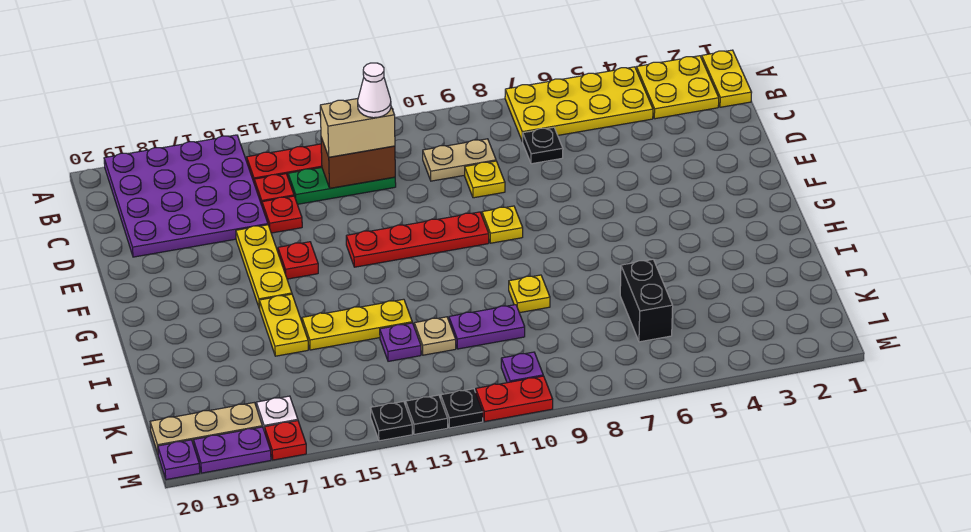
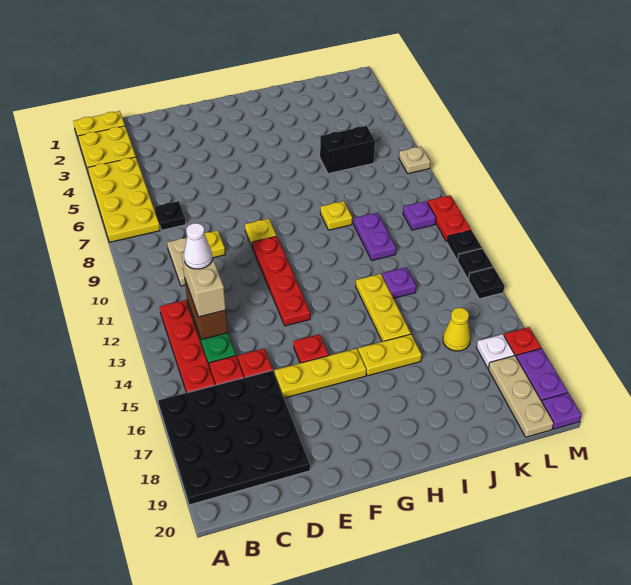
purple plate A16:D19 level 1 -> black plate A16:D19 level 1
tan plate J12 level 1 -> tan plate M7 level 1
none -> yellow cone K16 level 1

